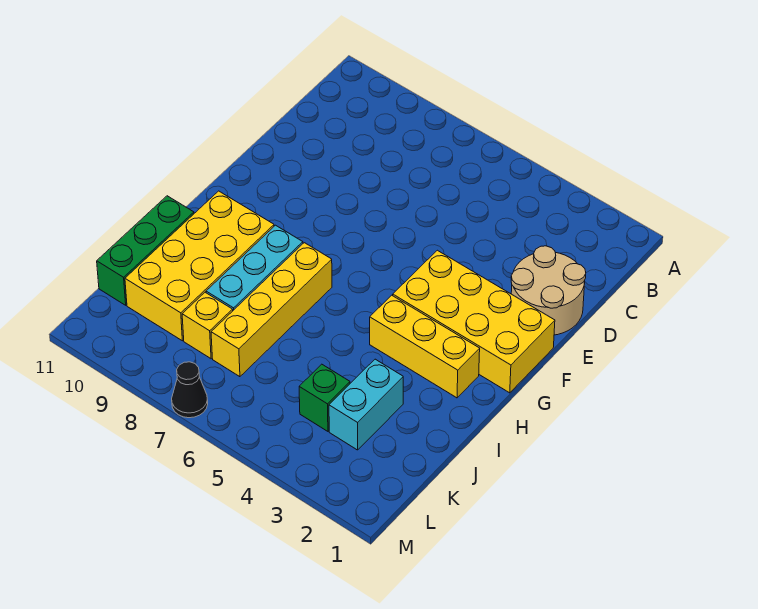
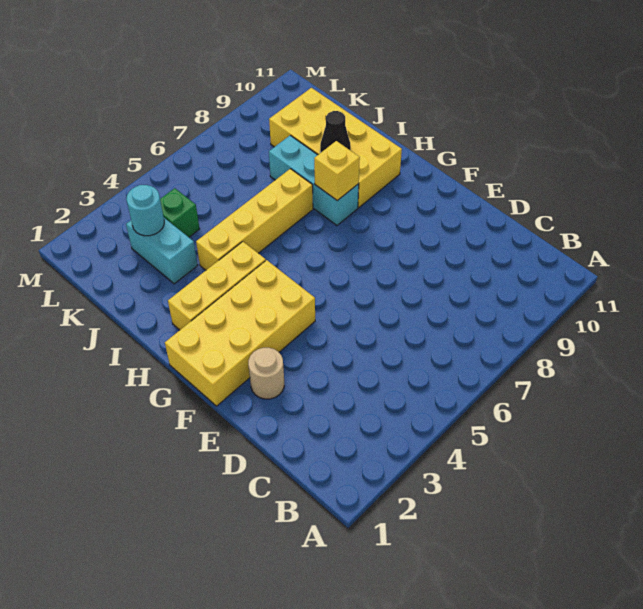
tan round brick D1:E2 level 1 -> tan round brick E2 level 1
yellow brick H7:K7 level 1 -> yellow brick I4:I7 level 1
green brick I11:K11 level 1 -> none
none -> cyan round brick K3 level 2
yellow brick K8 level 1 -> yellow brick H8 level 2
black cone M7 level 1 -> black cone I9 level 2

